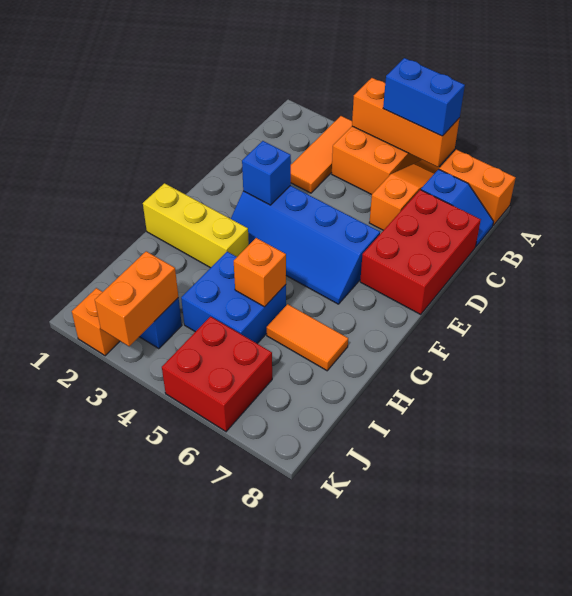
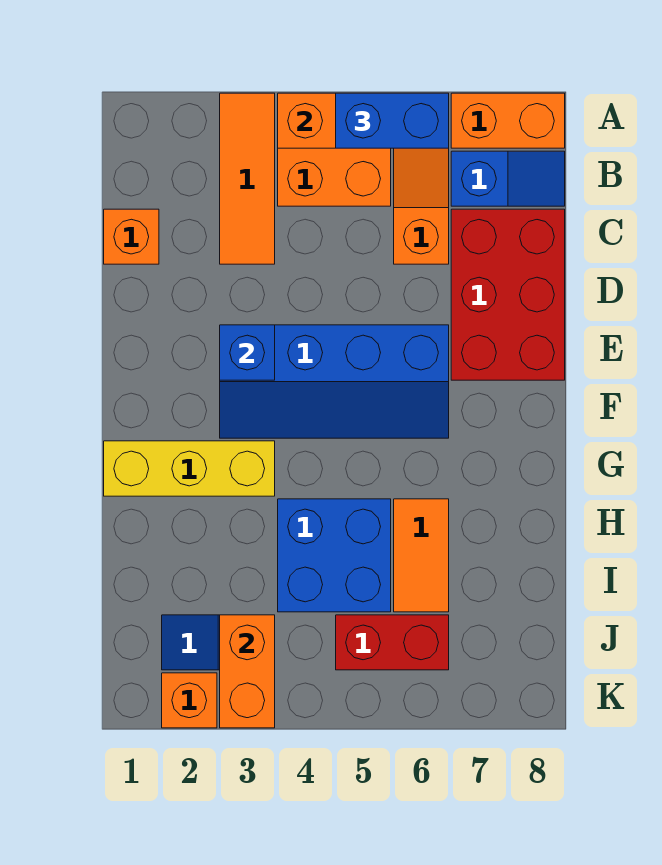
orange brick H5 level 2 -> orange brick C1 level 1
orange tile H6:H7 level 1 -> orange tile H6:I6 level 1
red brick J5:K6 level 1 -> red brick J5:J6 level 1

